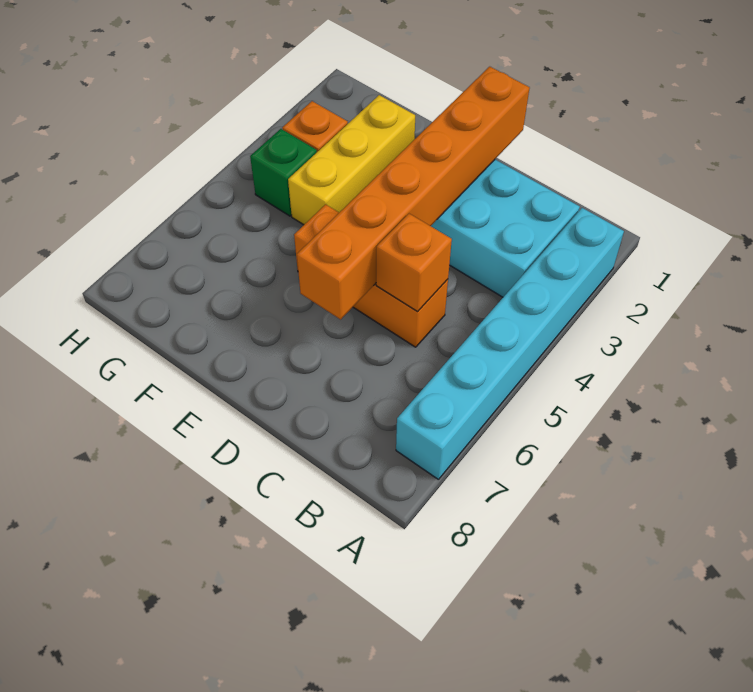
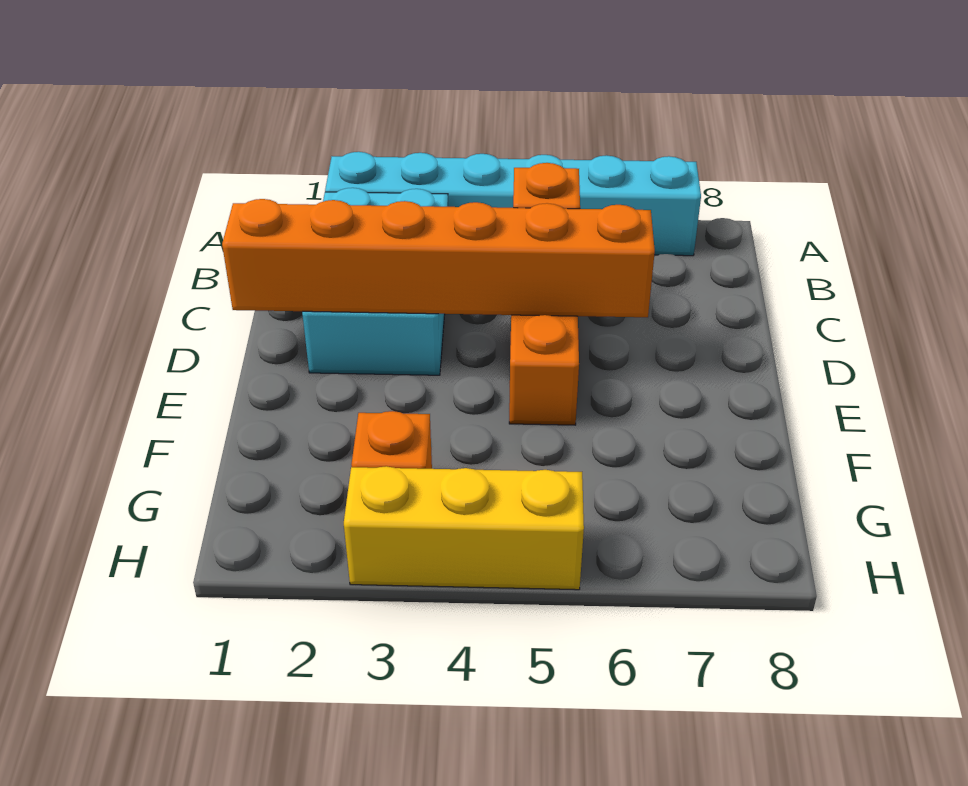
yellow brick F2:F4 level 1 -> yellow brick H3:H5 level 1
green brick G4 level 1 -> none

